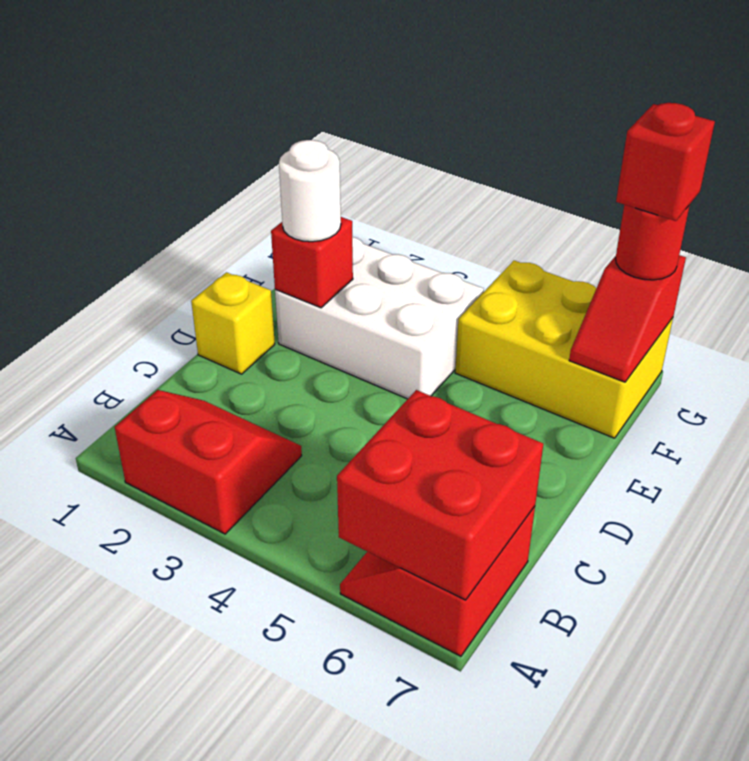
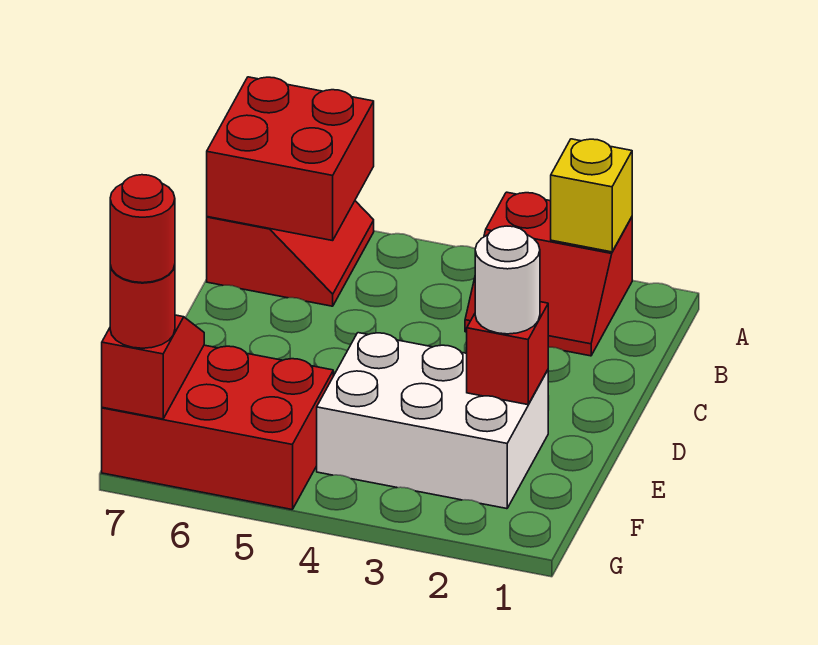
yellow brick D1 level 1 -> yellow brick A2 level 2
yellow brick F5:G7 level 1 -> red brick F5:G7 level 1
red brick G7 level 4 -> red round brick G7 level 4

